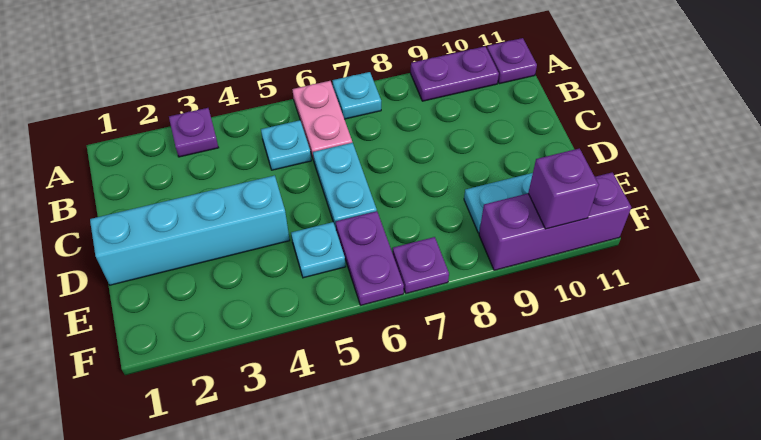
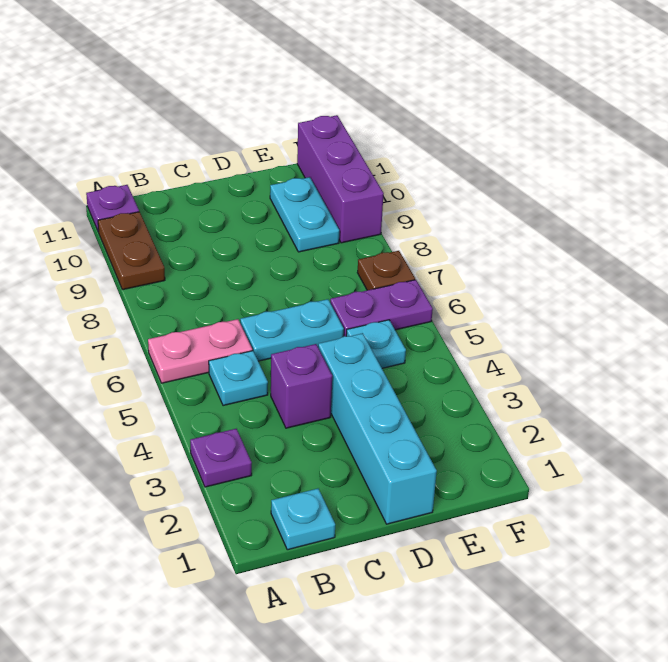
cyan plate A7 level 1 -> cyan plate B1 level 1
purple plate A9:A10 level 1 -> brown plate A9:A10 level 1
purple plate F7 level 1 -> brown plate F7 level 1
purple brick F10 level 2 -> purple brick C4 level 1

